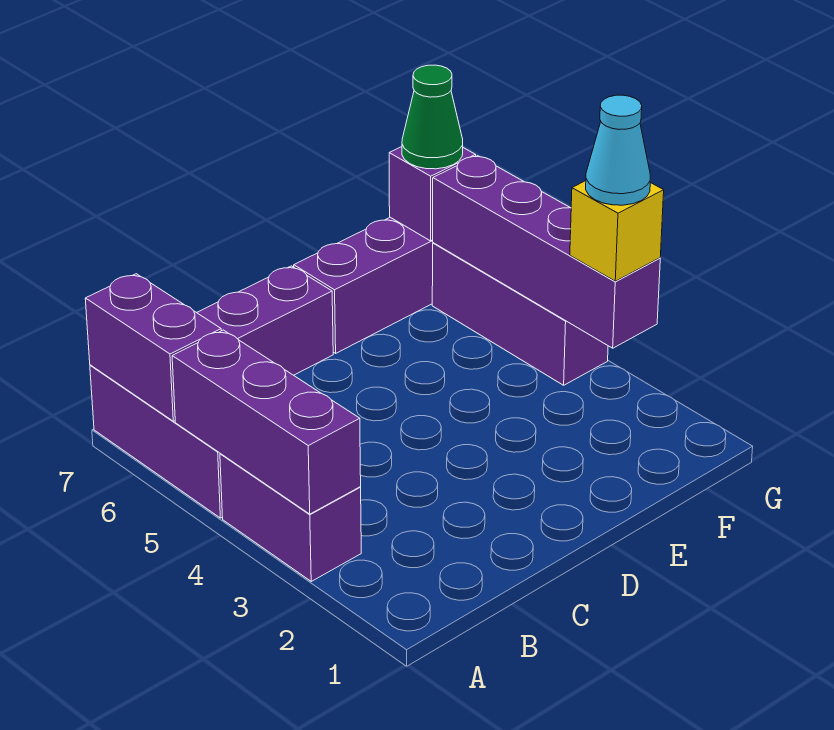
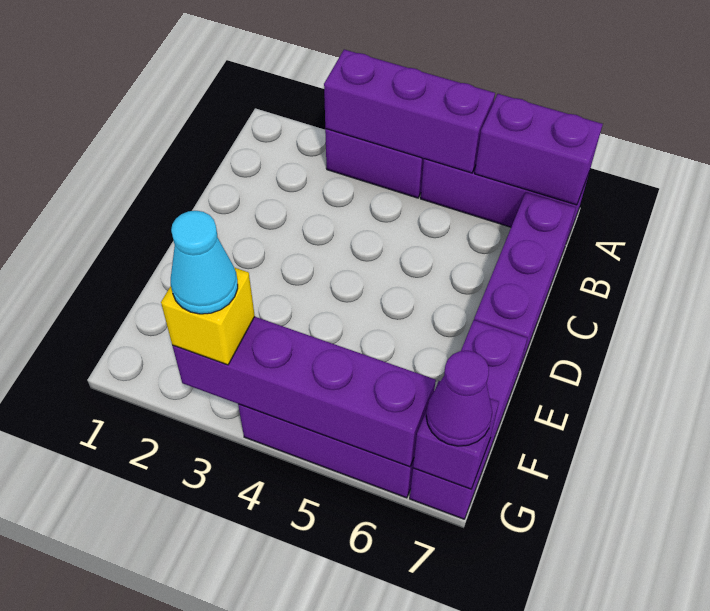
green cone G7 level 3 -> purple cone G7 level 3

